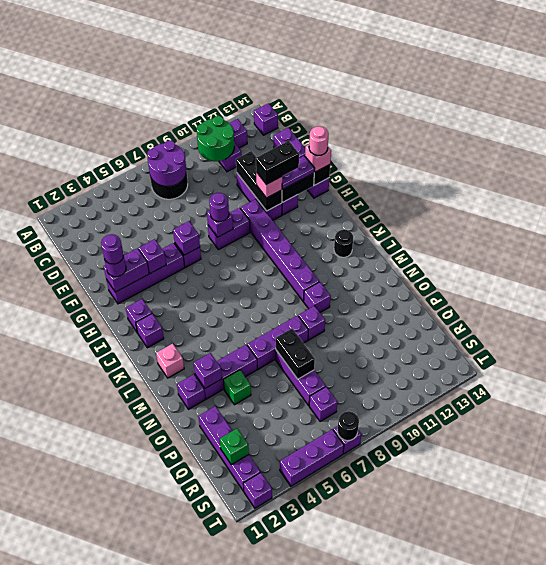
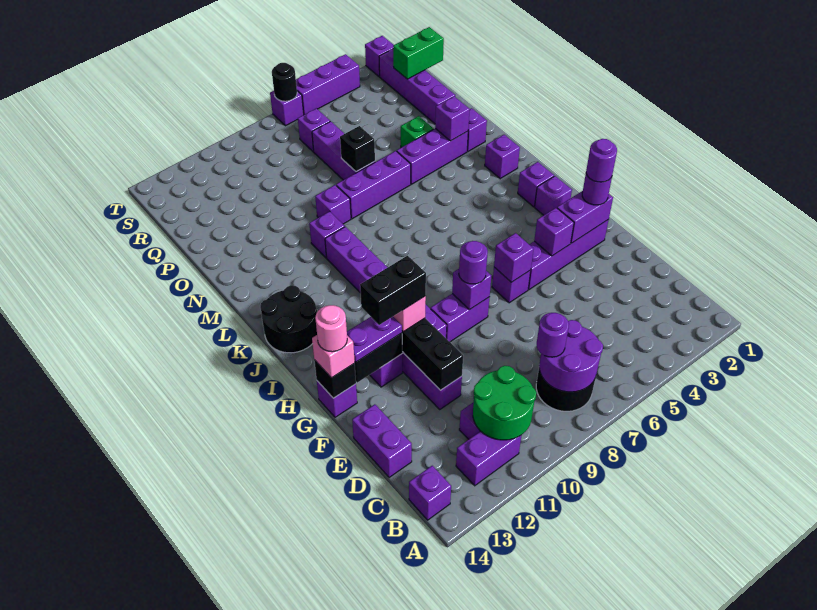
none -> purple round brick C8 level 3
black round brick K13 level 1 -> black round brick J13:K14 level 1
pink brick L2 level 1 -> purple brick L2 level 1
black brick O7:P7 level 2 -> black brick O7 level 2
green brick R2 level 2 -> green brick R1:R2 level 2

